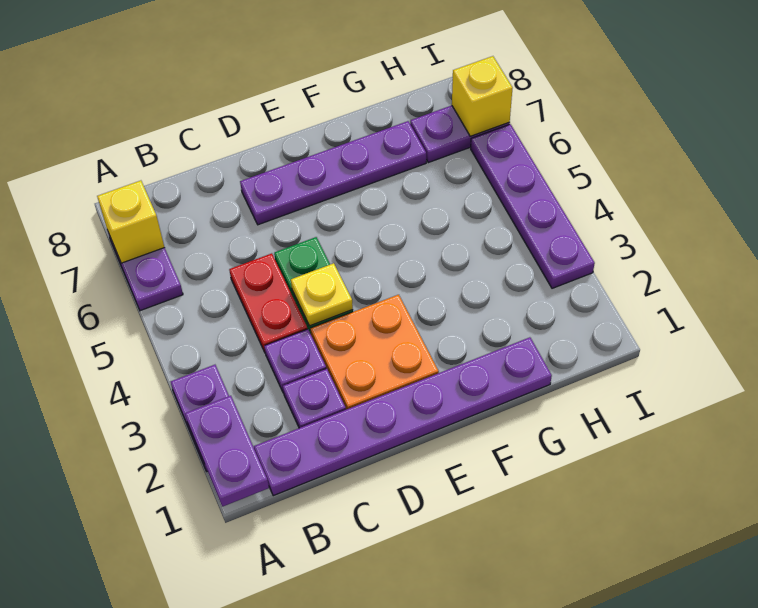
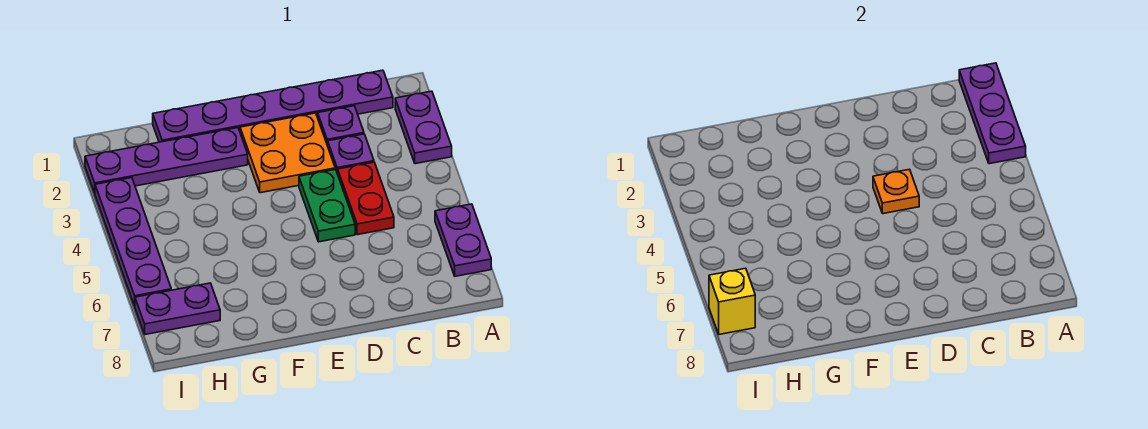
purple plate A1:A2 level 2 -> purple plate A1:A3 level 2
yellow brick A7 level 2 -> none
yellow plate D4 level 2 -> orange plate D4 level 2
purple plate D7:G7 level 1 -> purple plate F2:I2 level 1

